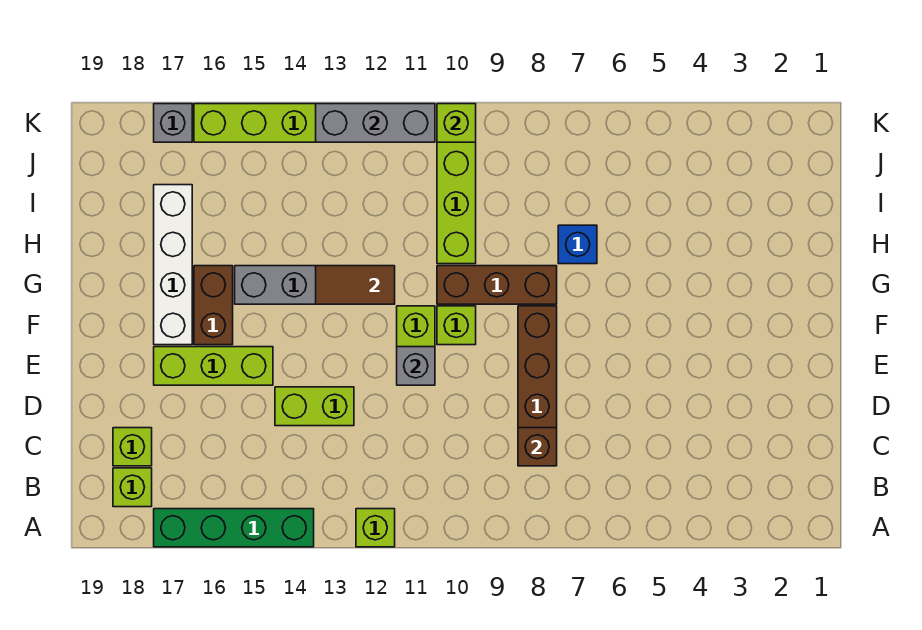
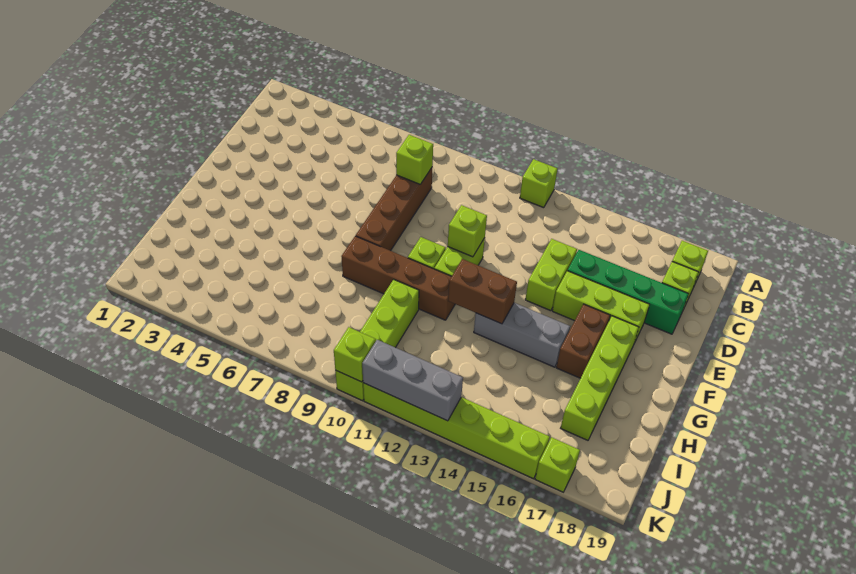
green brick A14:A17 level 1 -> green brick D15:D18 level 1
brown brick C8 level 2 -> lime brick C8 level 2
lime brick D13:D14 level 1 -> lime brick D14:E14 level 1
grey brick E11 level 2 -> lime brick E11 level 2
white brick F17:I17 level 1 -> lime brick F17:I17 level 1
brown brick G8:G10 level 1 -> brown brick G8:G11 level 1
brown tile G12:G13 level 2 -> brown brick G12:G13 level 2
blue brick H7 level 1 -> none
grey brick K17 level 1 -> lime brick K17 level 1

